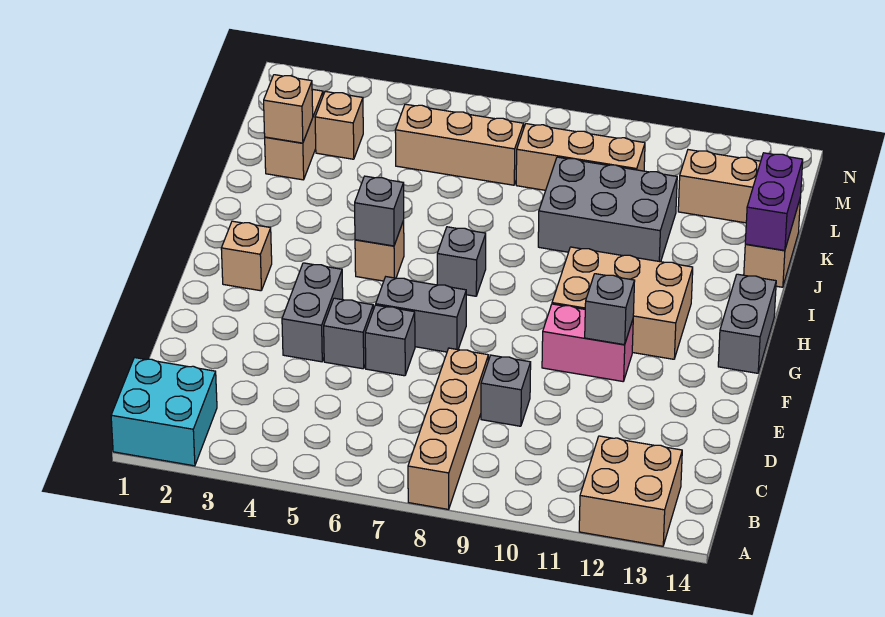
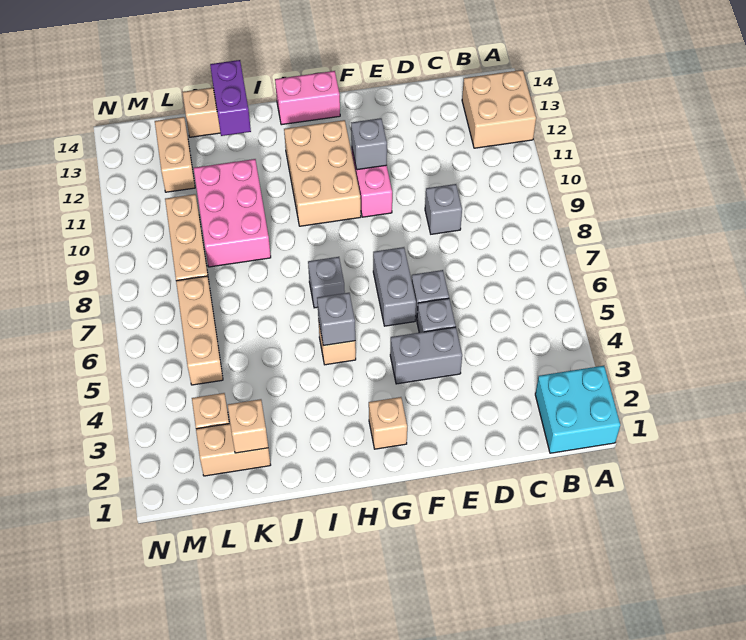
tan brick A8:D8 level 1 -> none
grey brick G14:H14 level 1 -> pink brick G14:H14 level 1
grey brick J9:K11 level 1 -> pink brick J9:K11 level 1
purple brick J14:K14 level 2 -> purple brick J13:J14 level 2

